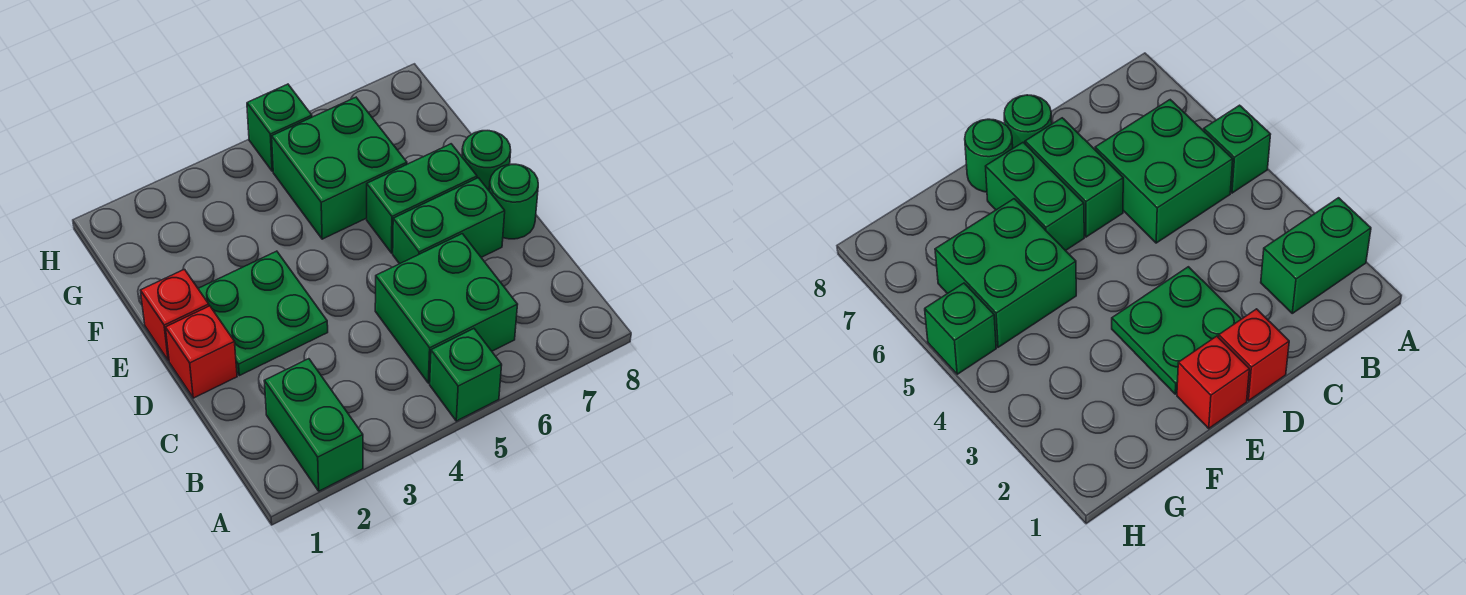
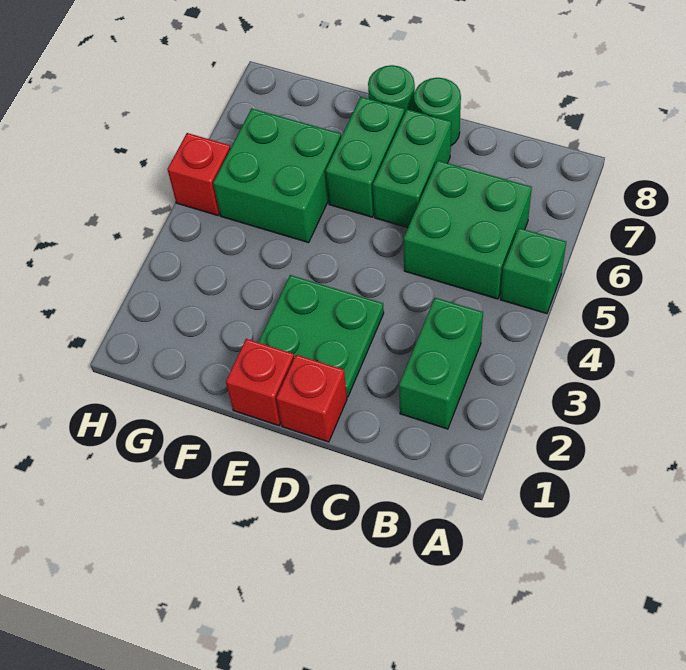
green brick A2:B2 level 1 -> green brick B2:B3 level 1
green brick H5 level 1 -> red brick H5 level 1

